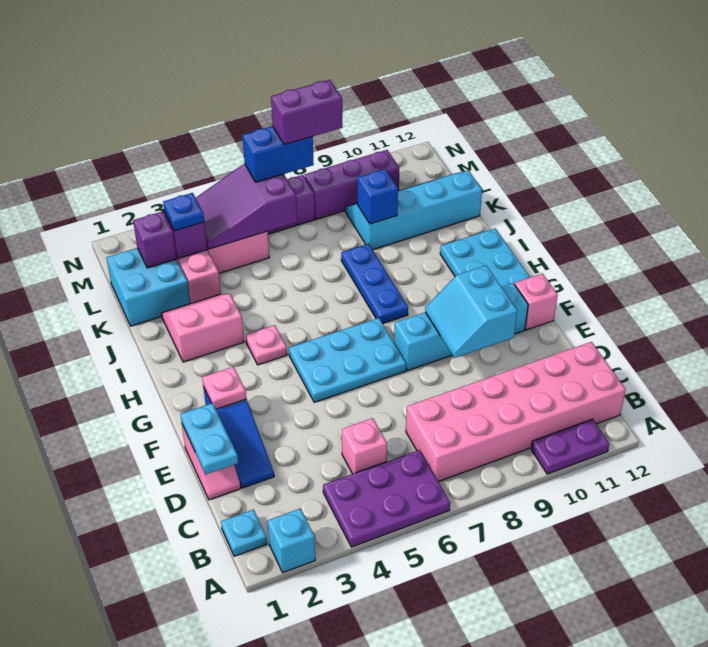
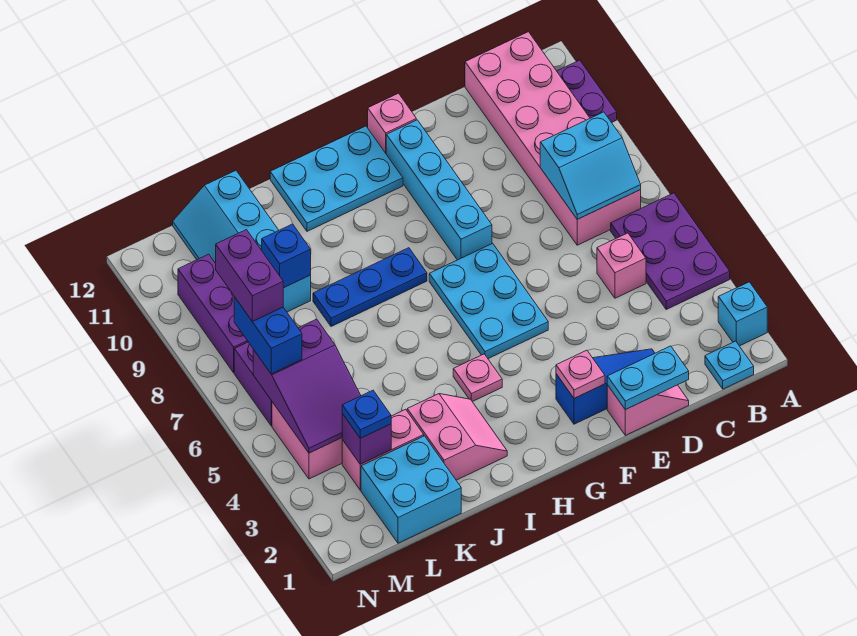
cyan slope E9:F10 level 2 top 10 -> cyan slope B7:C8 level 2 top 8
pink slope I2:J3 level 1 top I -> pink slope I2:J3 level 1 top J
purple brick L2 level 2 -> none

